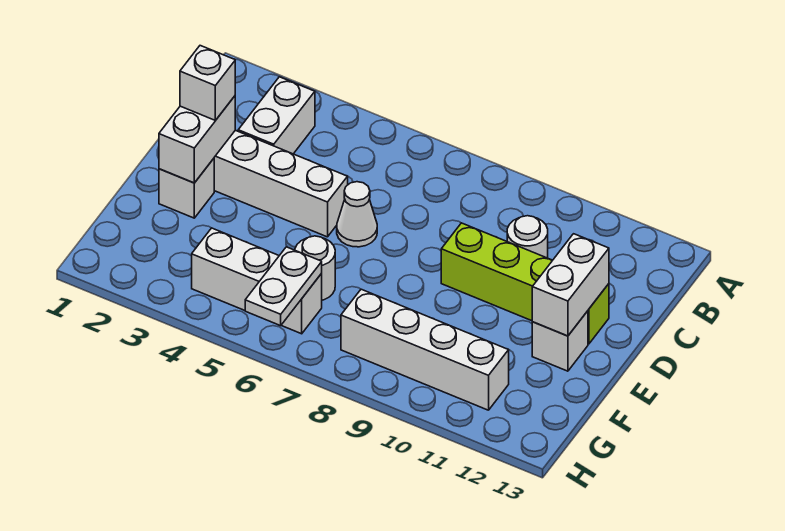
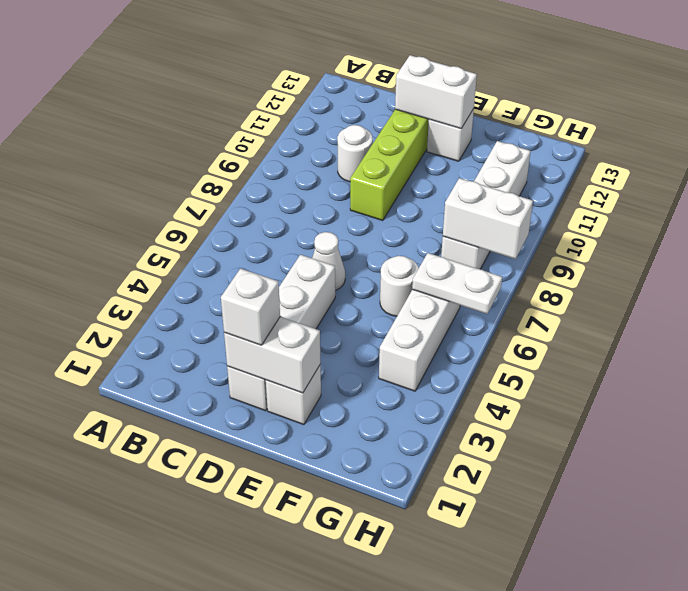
white brick B3:C3 level 1 -> white brick G8:H8 level 2

